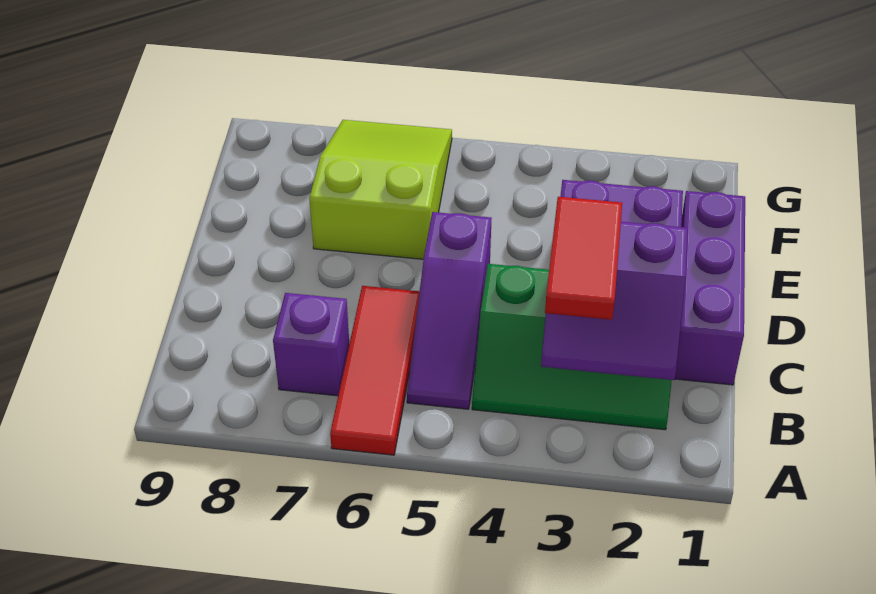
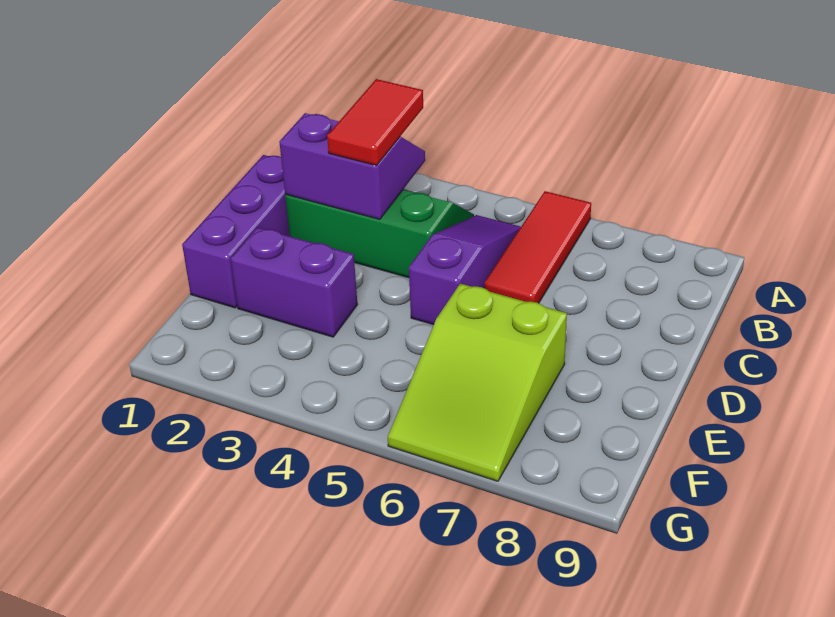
purple brick B7 level 1 -> none

